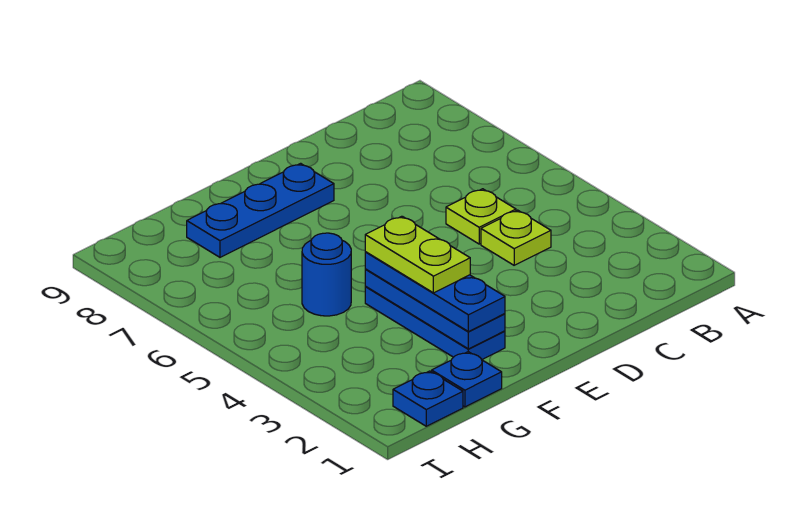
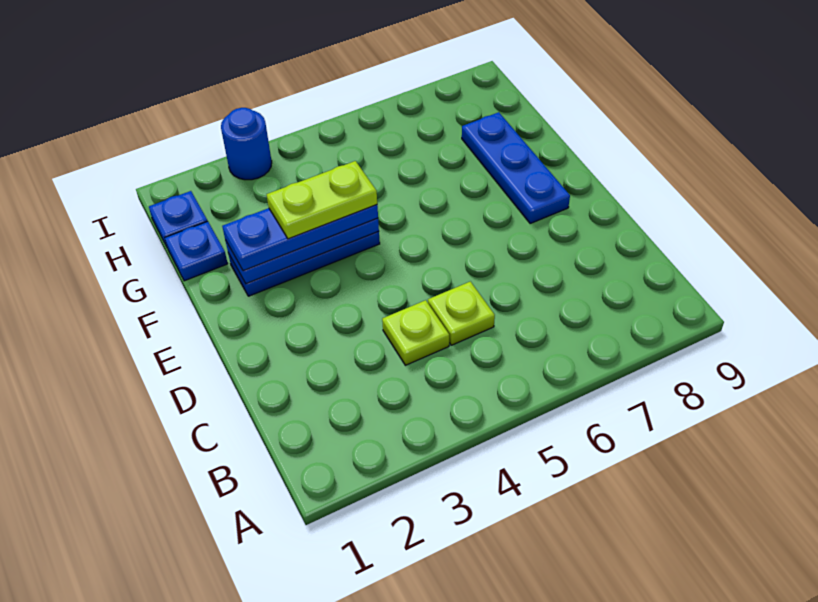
blue round brick G5 level 1 -> blue round brick I3 level 1

